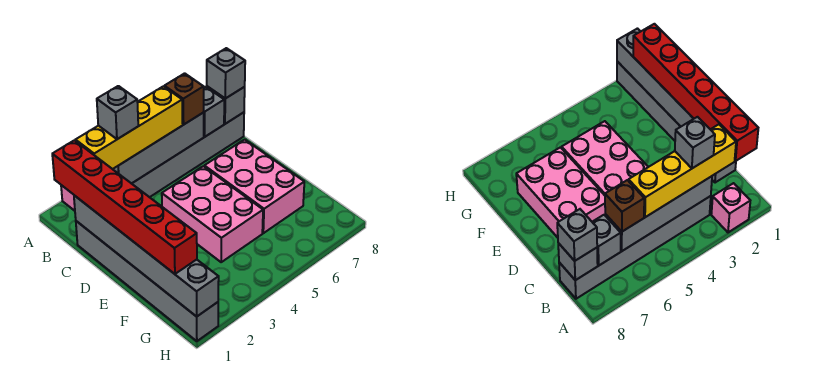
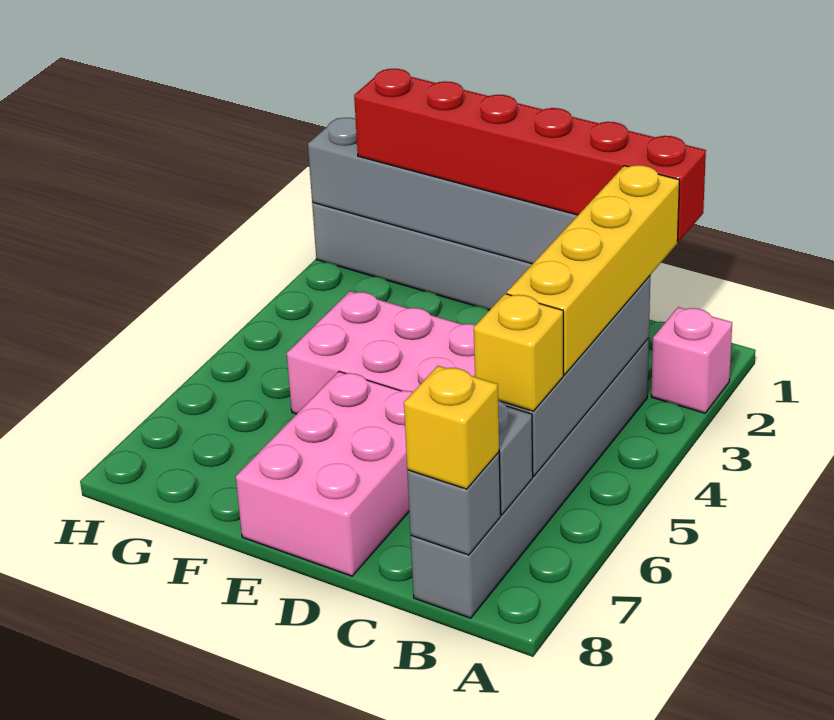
grey brick B3 level 4 -> none
brown brick B6 level 3 -> yellow brick B6 level 3
grey brick B8 level 3 -> yellow brick B8 level 3
pink brick D6:F7 level 1 -> pink brick D6:E8 level 1

